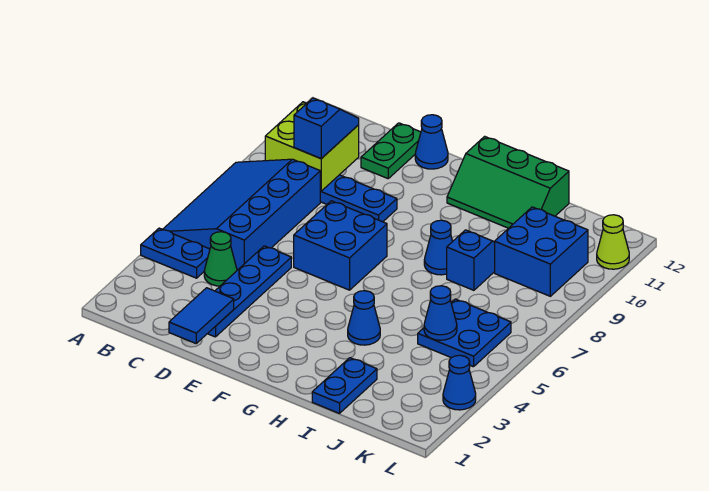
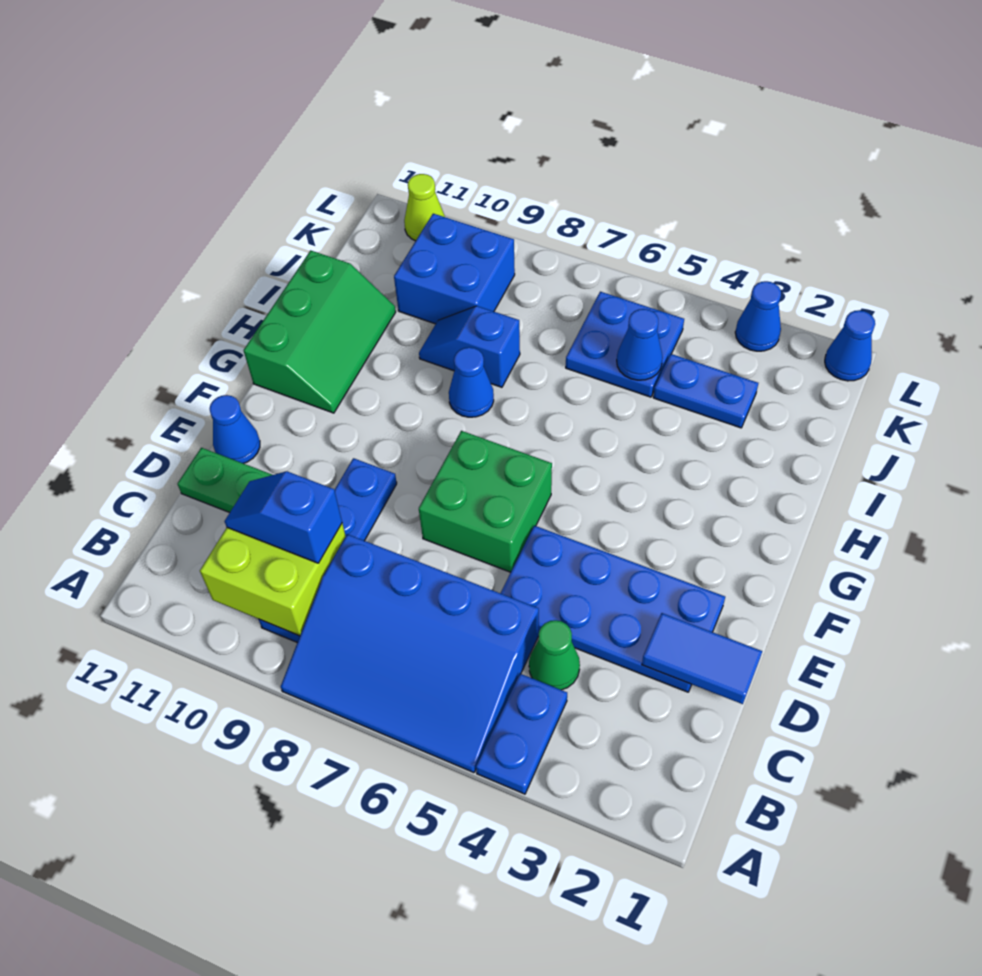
blue plate D2:D5 level 1 -> blue plate D2:E5 level 1
blue brick E6:F7 level 1 -> green brick E6:F7 level 1
blue cone H4 level 1 -> blue cone L1 level 1
blue plate I1:I2 level 1 -> blue plate J3:J4 level 1

